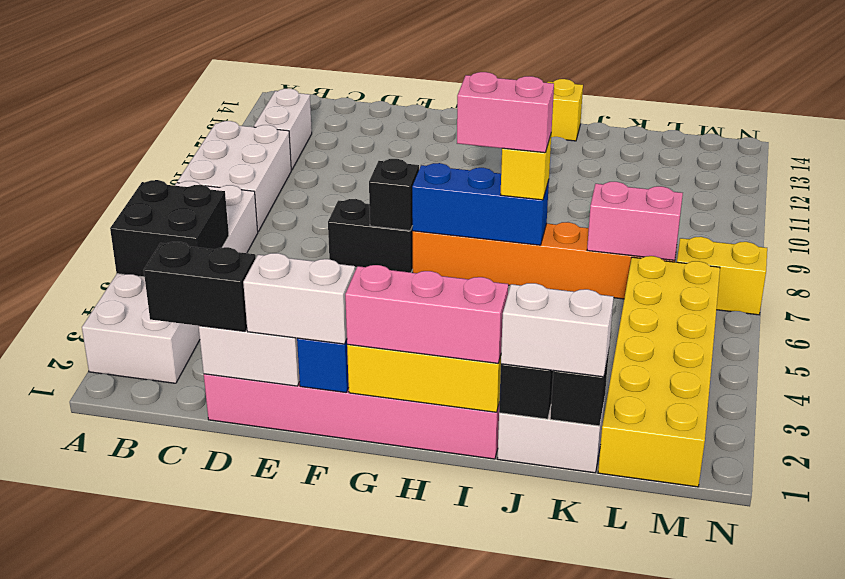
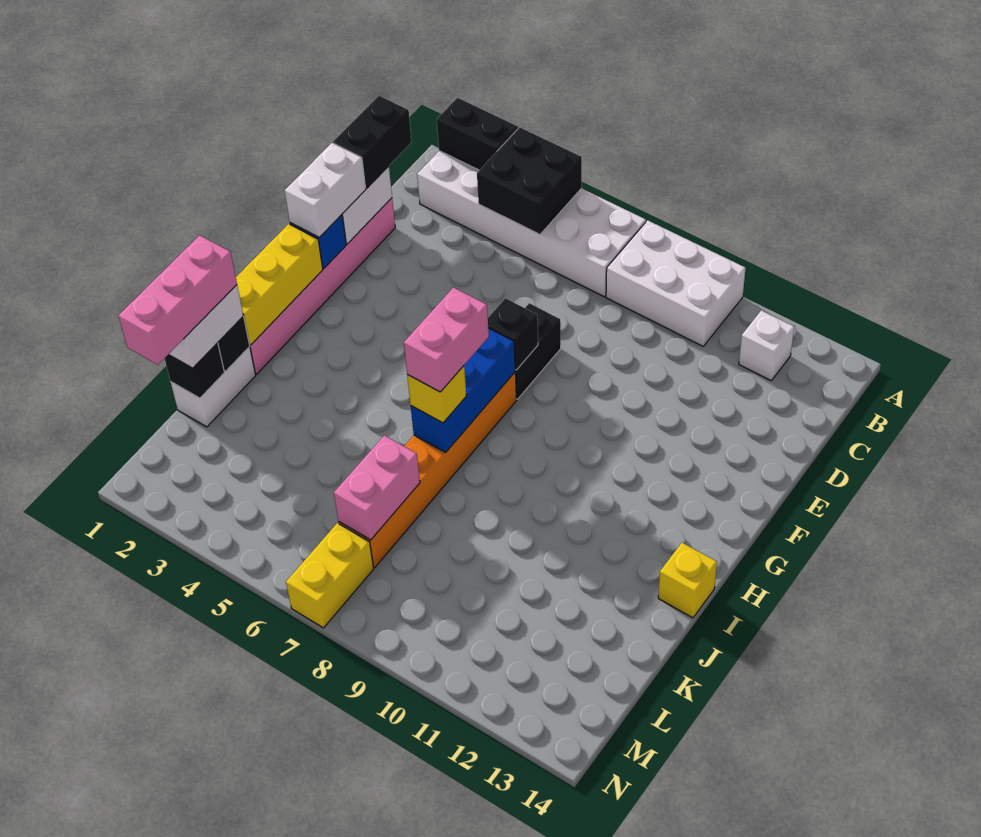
none -> black brick A2:A3 level 2
white brick B11:B12 level 1 -> white brick B12 level 1
pink brick G1:I1 level 3 -> pink brick J1:L1 level 4
yellow brick L1:M6 level 1 -> none

